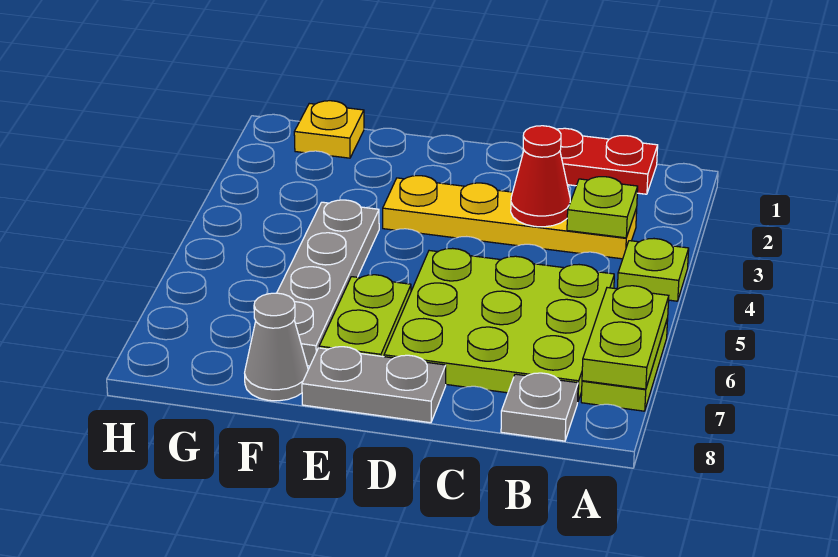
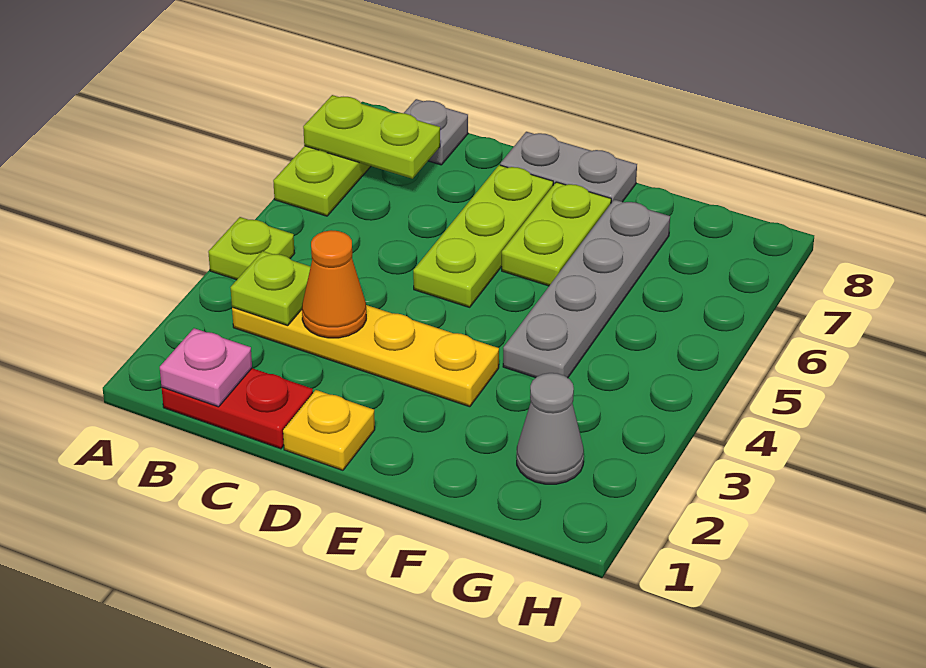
lime plate A6:A7 level 2 -> lime plate A7:B7 level 2
none -> pink plate B1 level 2
lime plate B5:D7 level 1 -> lime plate D5:D7 level 1
red cone C3 level 2 -> orange cone C3 level 2
grey cone F8 level 1 -> grey cone G2 level 1
yellow plate G1 level 1 -> yellow plate D1 level 1

